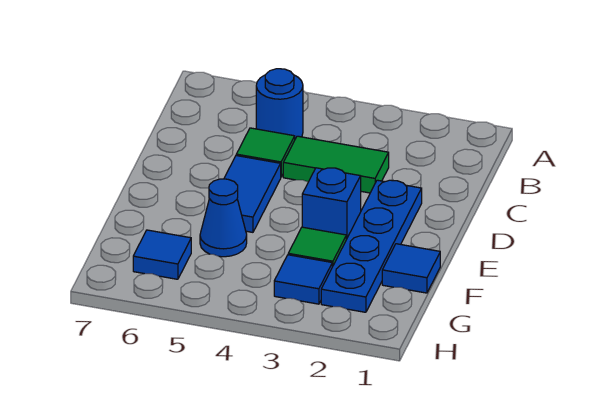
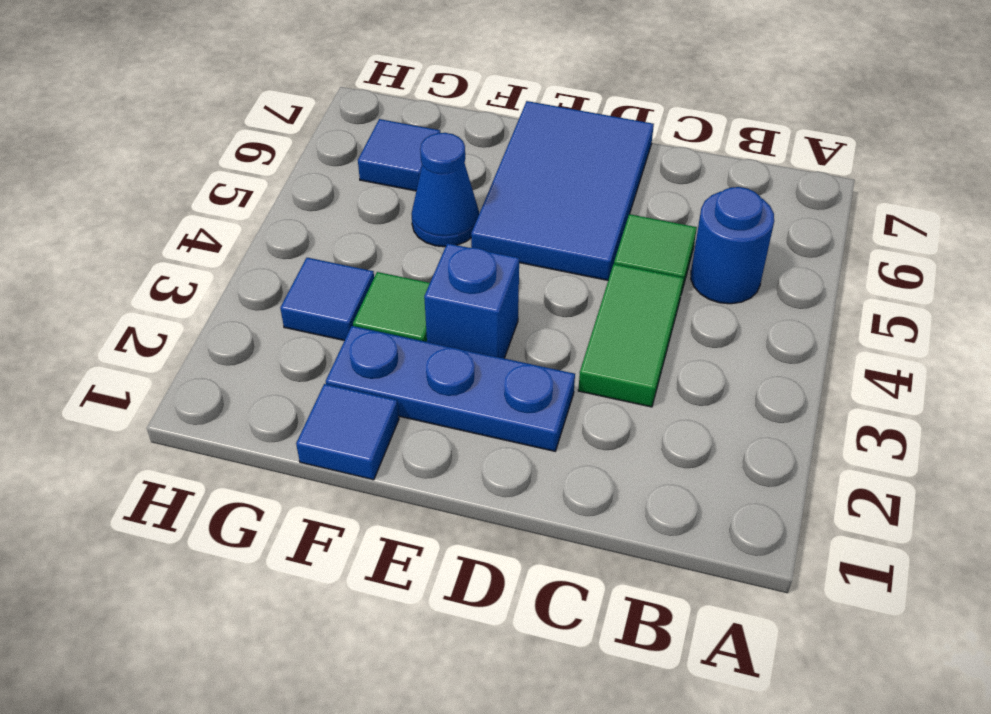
blue plate D2:G2 level 1 -> blue plate D2:F2 level 1
blue tile D5:E5 level 1 -> blue tile D5:E7 level 1

